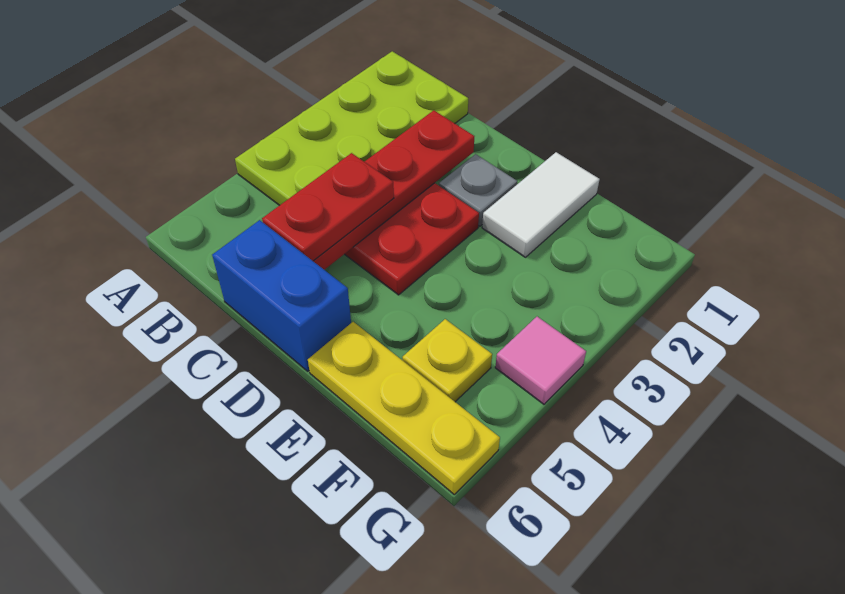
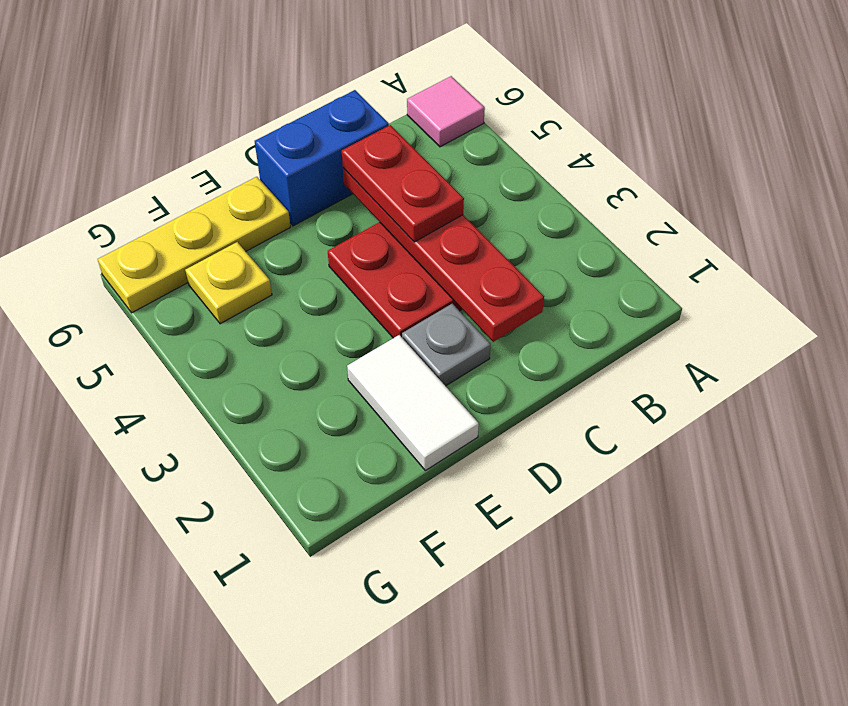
lime plate A1:B4 level 1 -> none
pink tile G4 level 1 -> pink tile A6 level 1

